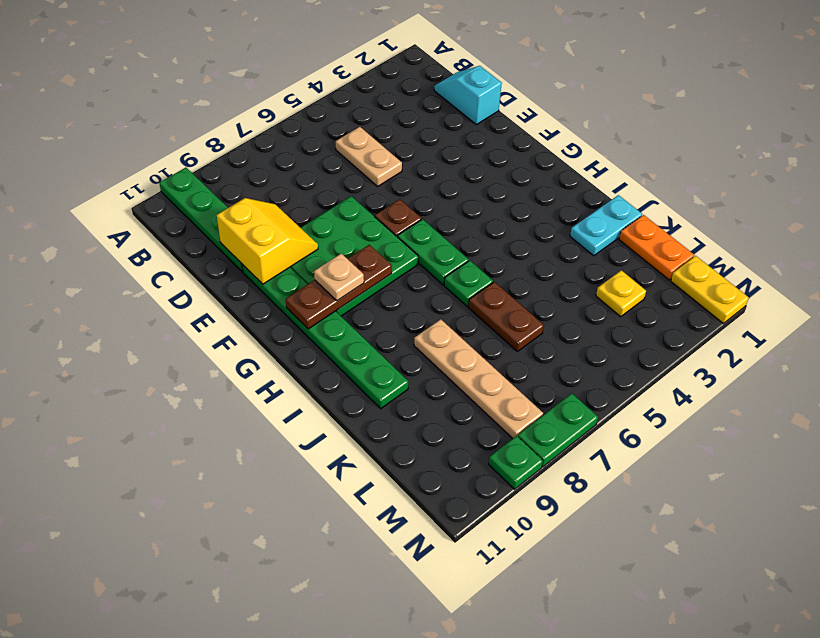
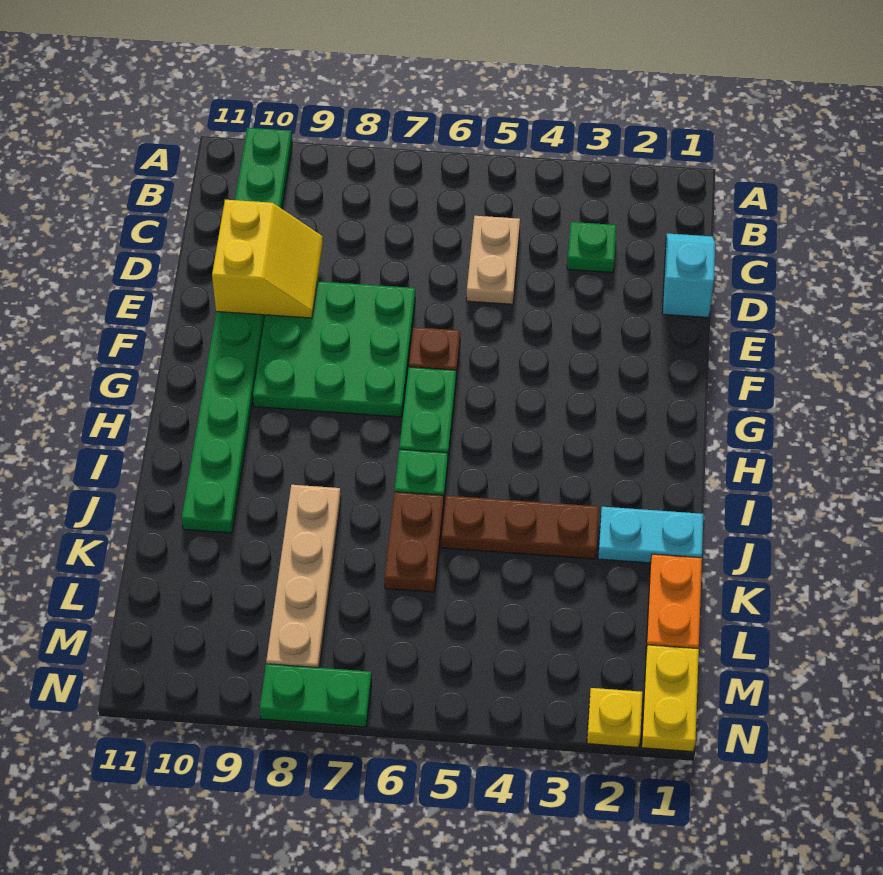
brown plate G8:G10 level 2 -> brown plate J3:J5 level 1
tan plate G9 level 3 -> none
yellow plate L3 level 1 -> yellow plate N2 level 1
green plate N9 level 1 -> green plate C3 level 1

